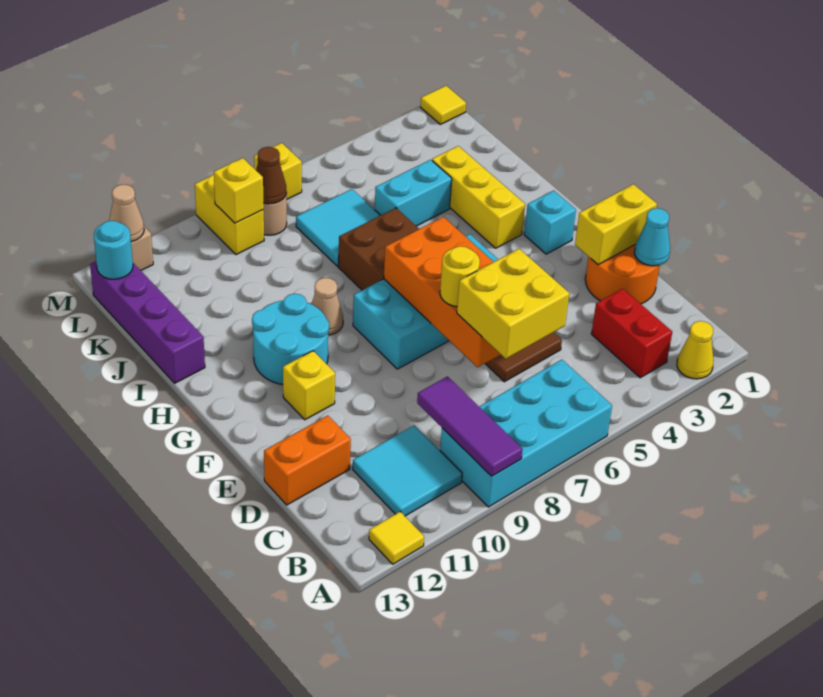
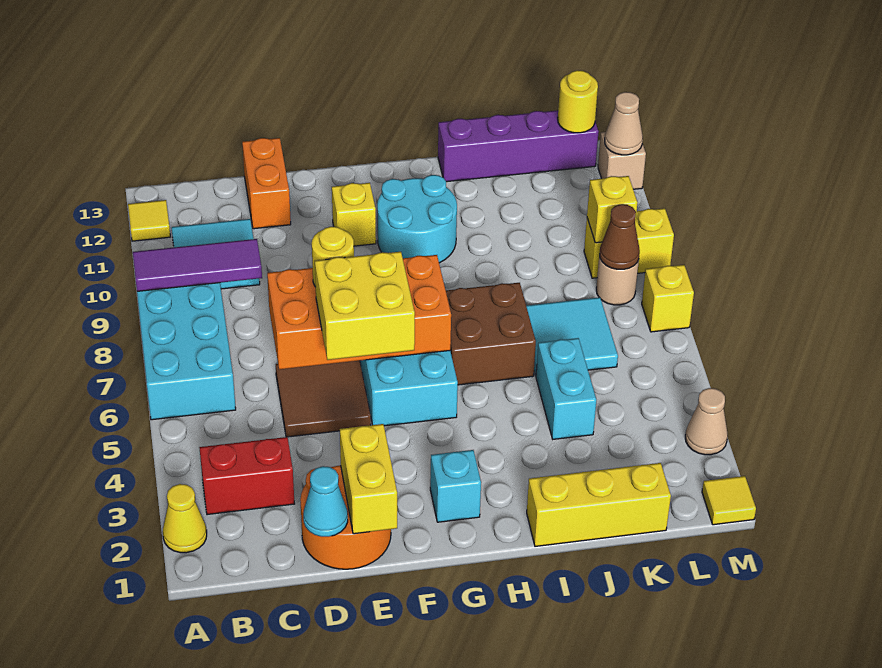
yellow brick C6:D7 level 3 -> yellow brick E5:F6 level 3
yellow brick H3:J3 level 1 -> yellow brick I1:K1 level 1
tan cone H9 level 1 -> tan cone M3 level 1
cyan round brick L13 level 2 -> yellow round brick L13 level 2

